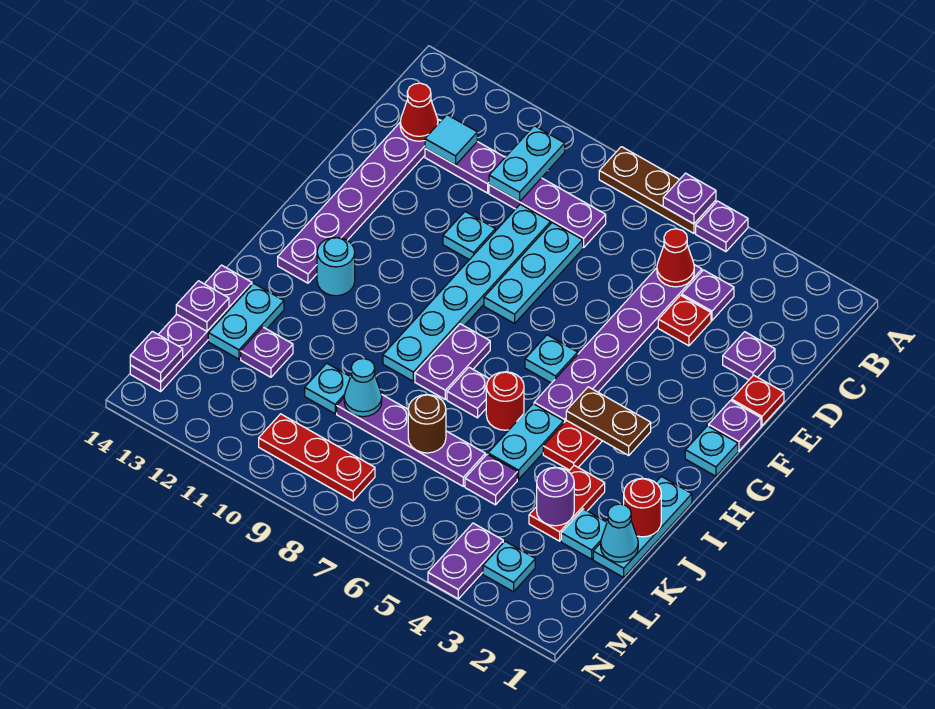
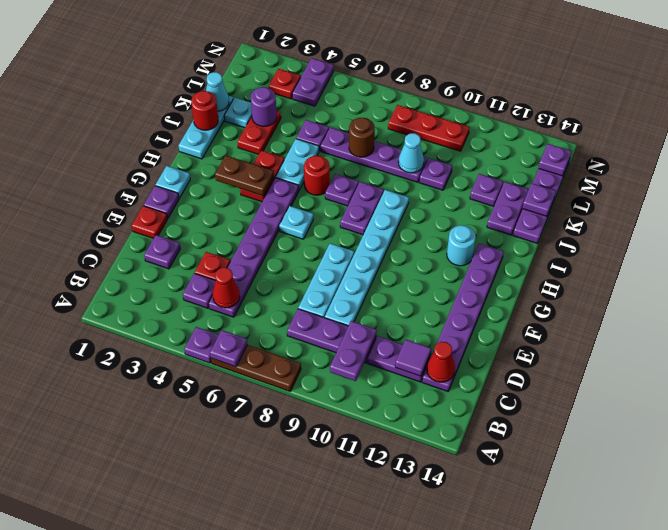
cyan plate B10:C10 level 2 -> purple plate B10:C10 level 2
cyan tile C12 level 2 -> purple tile C12 level 2
cyan plate E10 level 1 -> none
cyan plate J13:K13 level 1 -> purple plate J13:K13 level 1
cyan plate K10 level 1 -> purple plate K10 level 1
cyan plate M3 level 1 -> red plate M3 level 1

